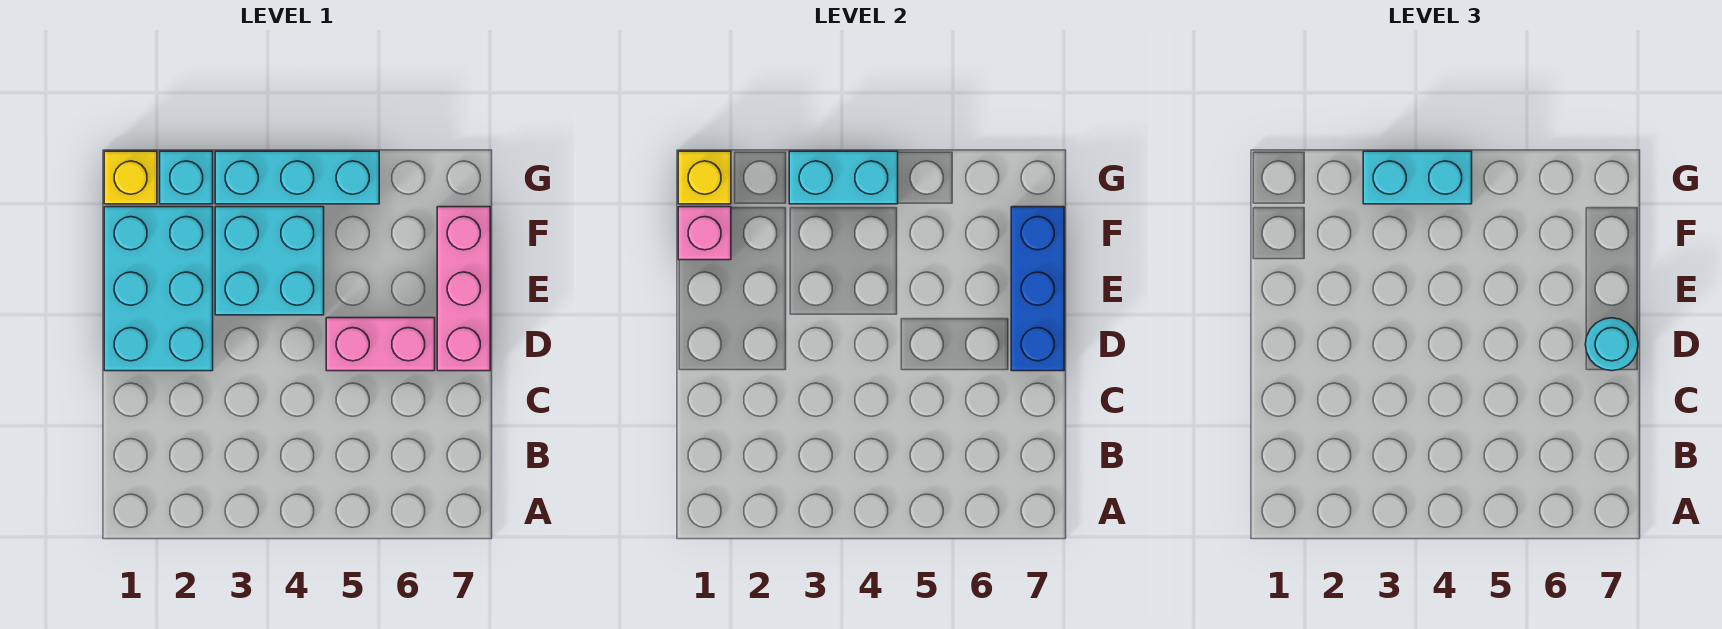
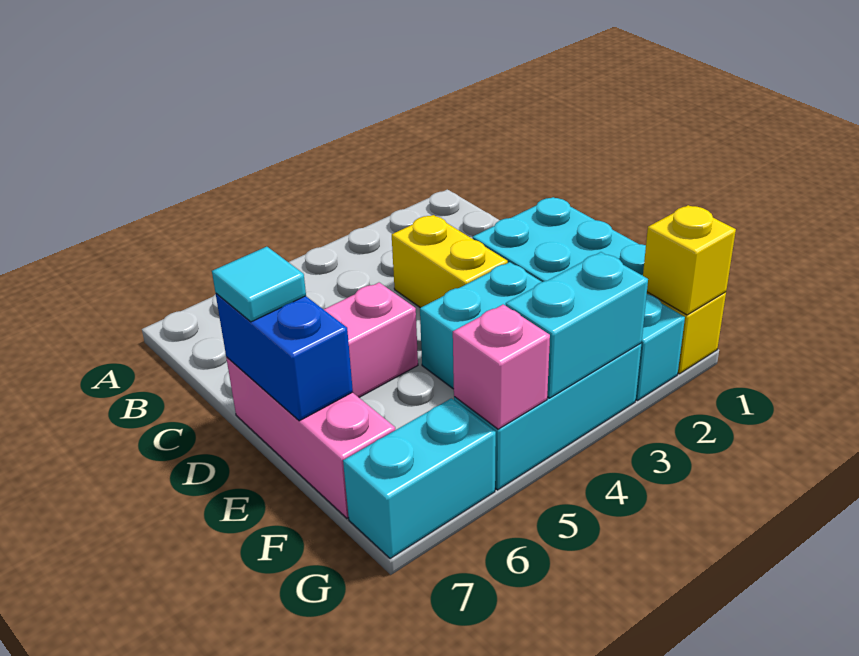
none -> yellow brick C3:D3 level 1
blue brick D7:F7 level 2 -> blue brick D7:E7 level 2
cyan round brick D7 level 3 -> cyan tile D7 level 3
pink brick F1 level 2 -> pink brick G5 level 2
cyan brick G3:G4 level 3 -> cyan brick G6:G7 level 1

